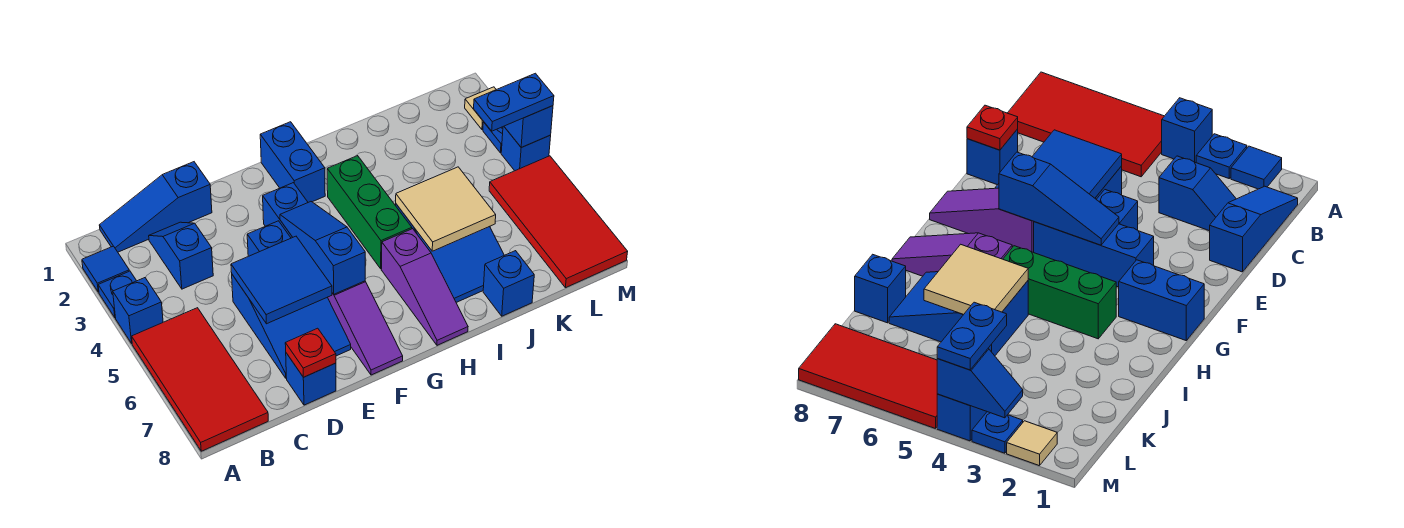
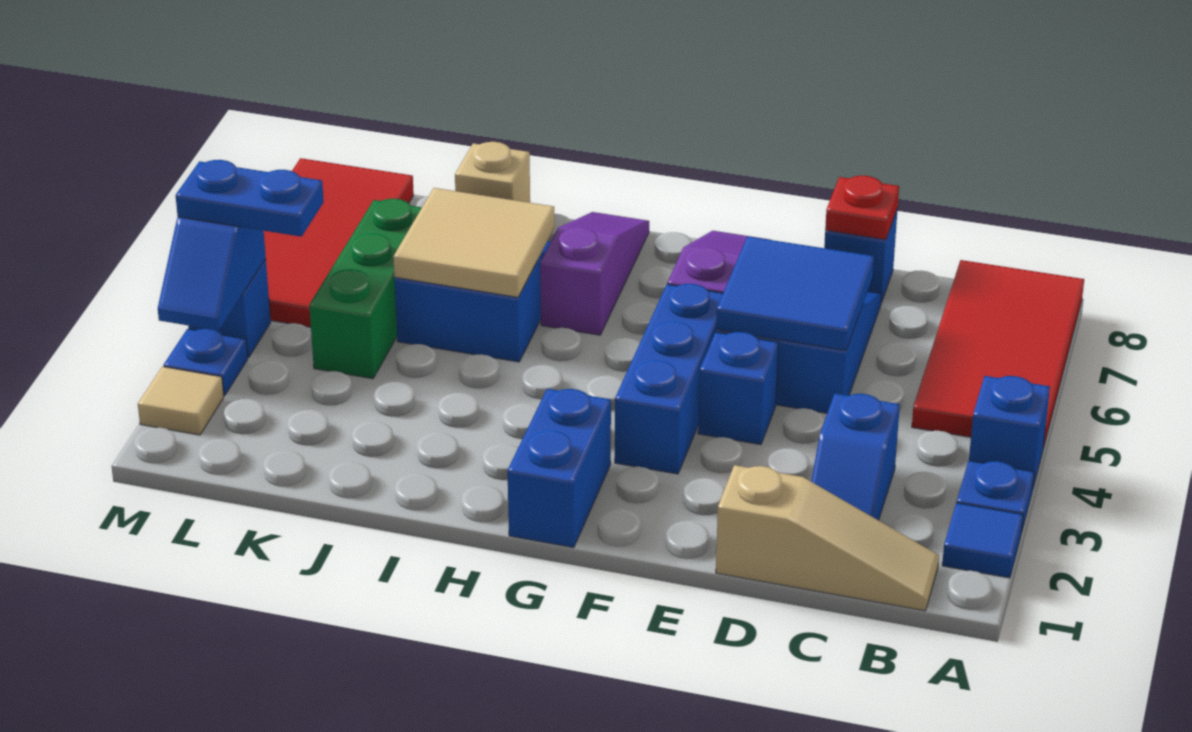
blue slope B1:D1 level 1 top D -> tan slope B1:D1 level 1 top D
blue slope F4:F6 level 2 top 6 -> none
green brick H3:H5 level 1 -> green brick K4:K6 level 1
blue brick J8 level 1 -> tan brick J8 level 1

